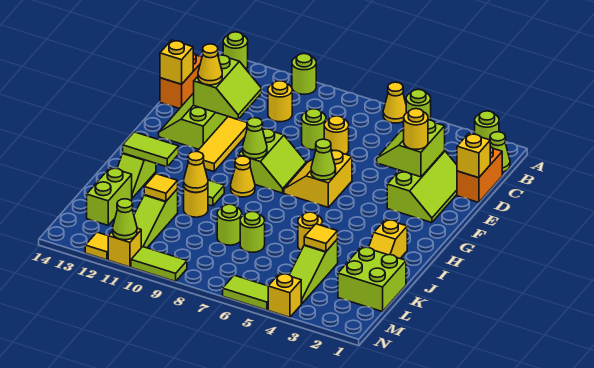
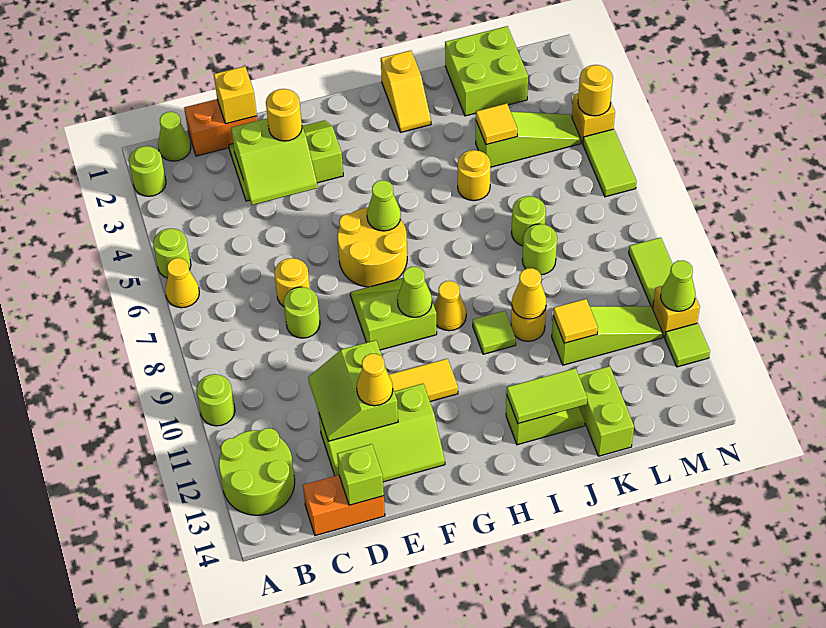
lime round brick A13 level 1 -> lime round brick A12:B13 level 1
yellow round brick C10 level 1 -> yellow round brick N4 level 2
lime slope D11:E12 level 2 top 12 -> lime slope D11:E12 level 2 top E
yellow brick D14 level 2 -> lime brick D14 level 2
yellow slope F6:G7 level 1 top 6 -> yellow round brick F6:G7 level 1
yellow slope I2:J2 level 1 top I -> yellow slope I1:I2 level 1 top 1
lime tile I12:I13 level 2 -> lime tile I13:J13 level 2
lime brick K13:L13 level 1 -> lime brick K13:K14 level 1
yellow tile N12 level 1 -> lime tile N12 level 1

